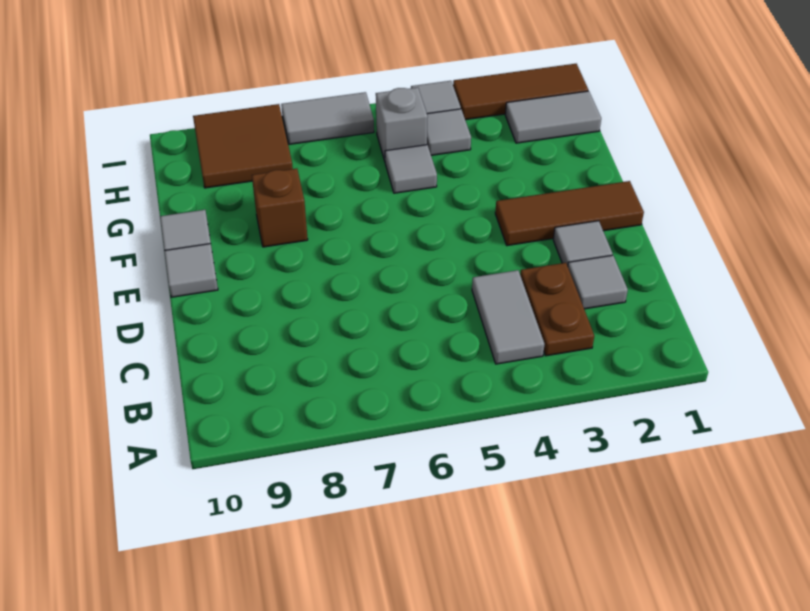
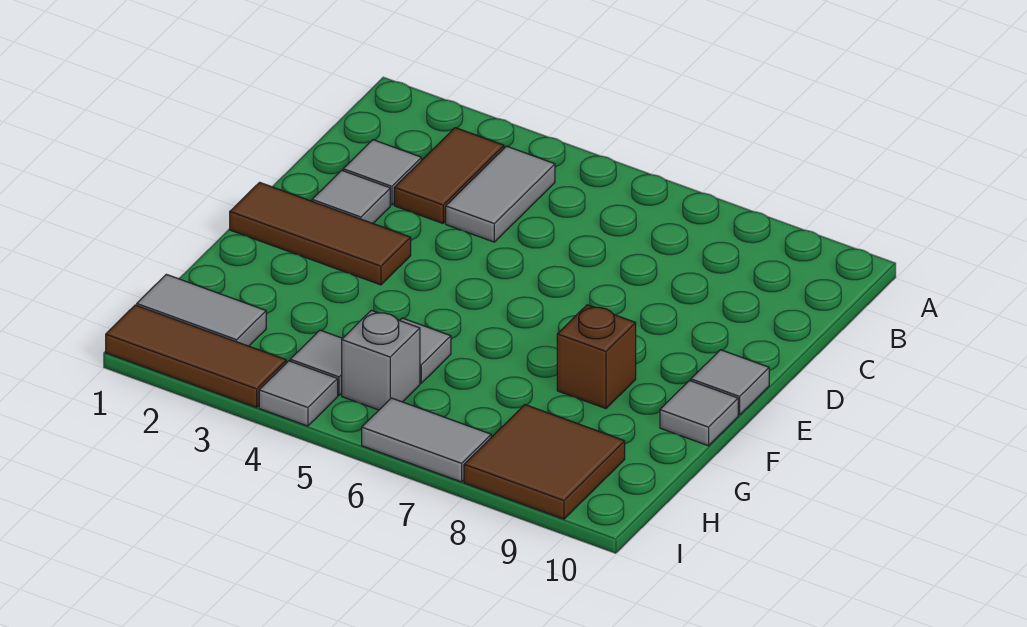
brown plate B3:C3 level 1 -> brown tile B3:C3 level 1

